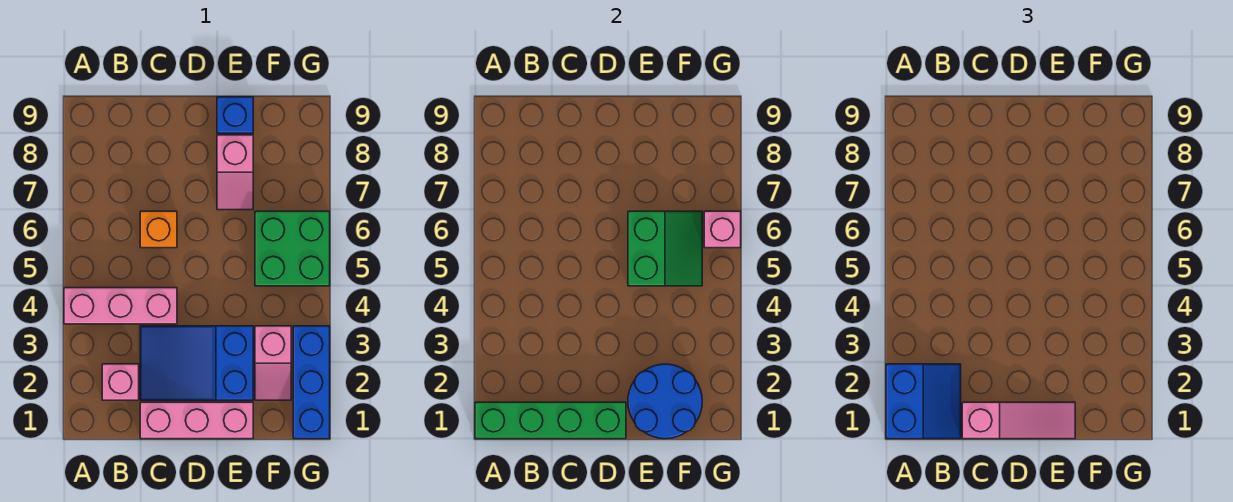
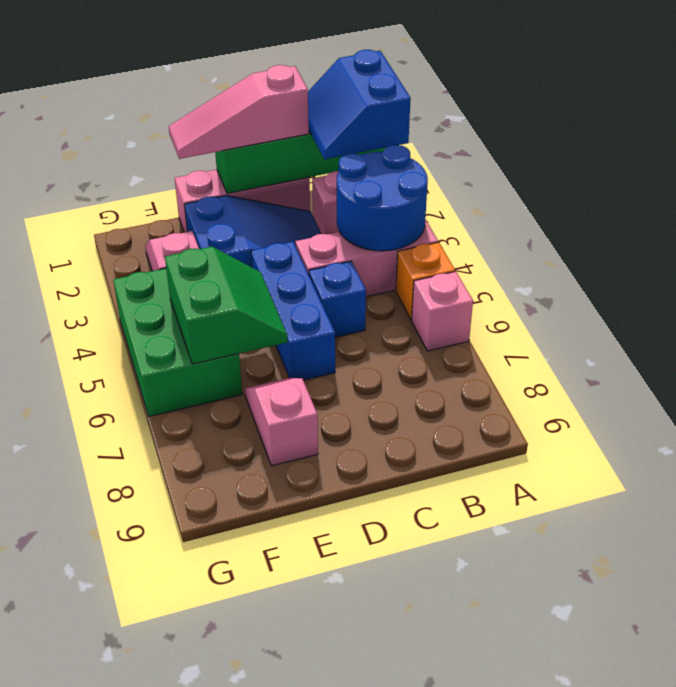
orange brick C6 level 1 -> orange brick A5 level 1
blue round brick E1:F2 level 2 -> blue round brick A3:B4 level 2
green slope E5:F6 level 2 top E -> green slope E5:F6 level 2 top F
blue brick E9 level 1 -> blue brick C5 level 1
green brick F5:G6 level 1 -> green brick F4:G6 level 1
blue brick G1:G3 level 1 -> blue brick D4:D6 level 1
pink brick G6 level 2 -> pink brick A6 level 1

